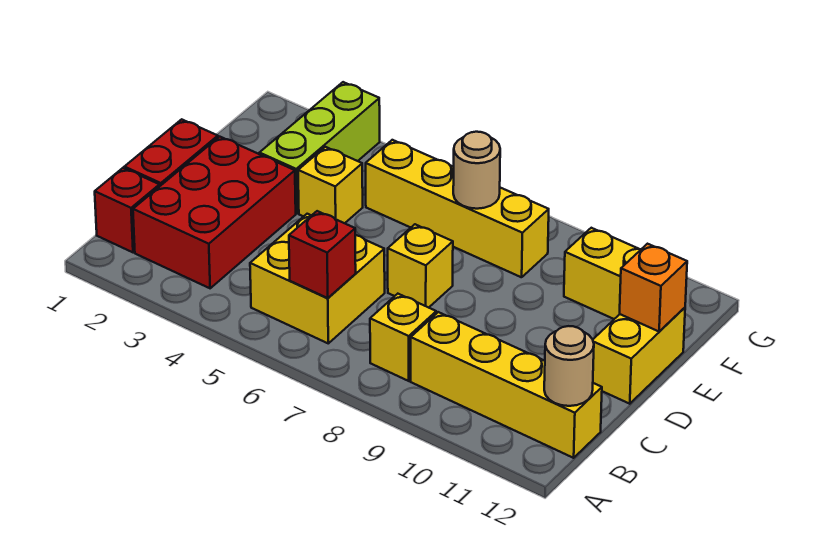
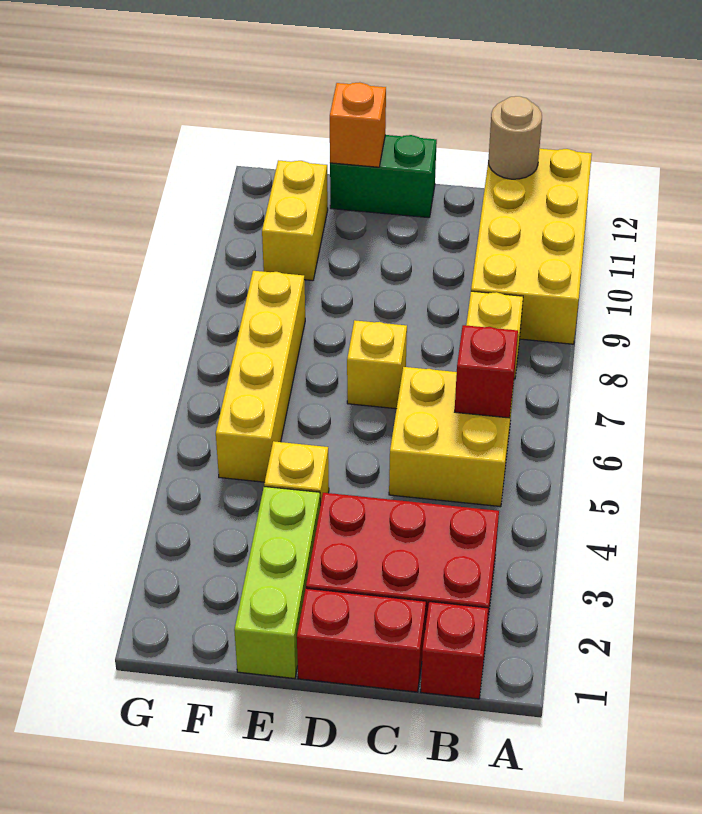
yellow brick B9:B12 level 1 -> yellow brick A9:B12 level 1
yellow brick D12:E12 level 1 -> green brick D12:E12 level 1
lime brick E3:G3 level 1 -> lime brick E1:E3 level 1
tan round brick F7 level 2 -> none

